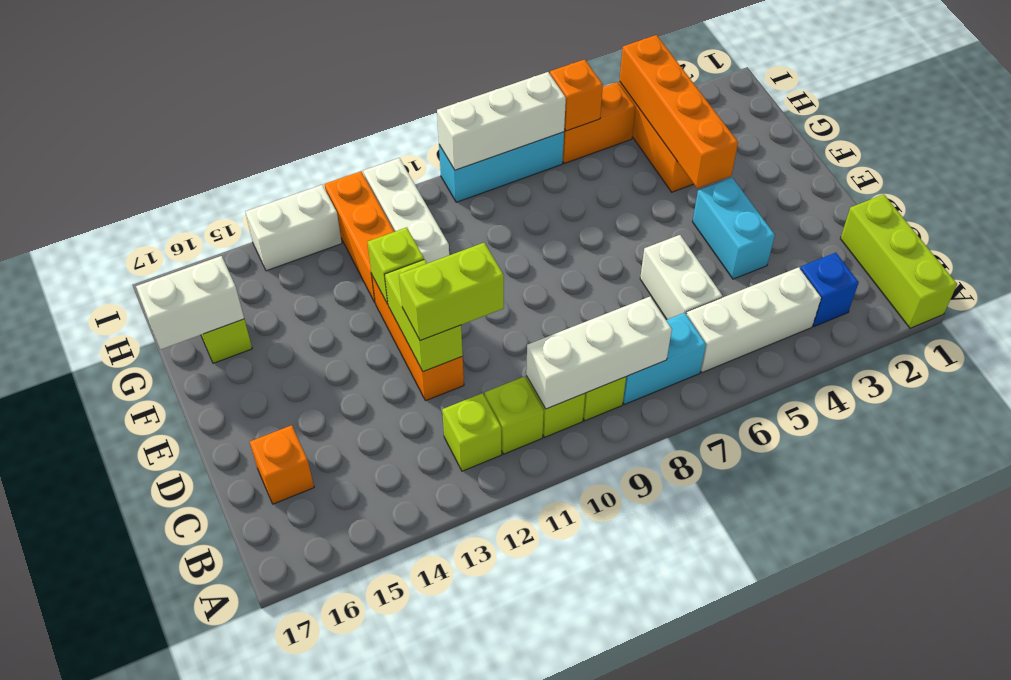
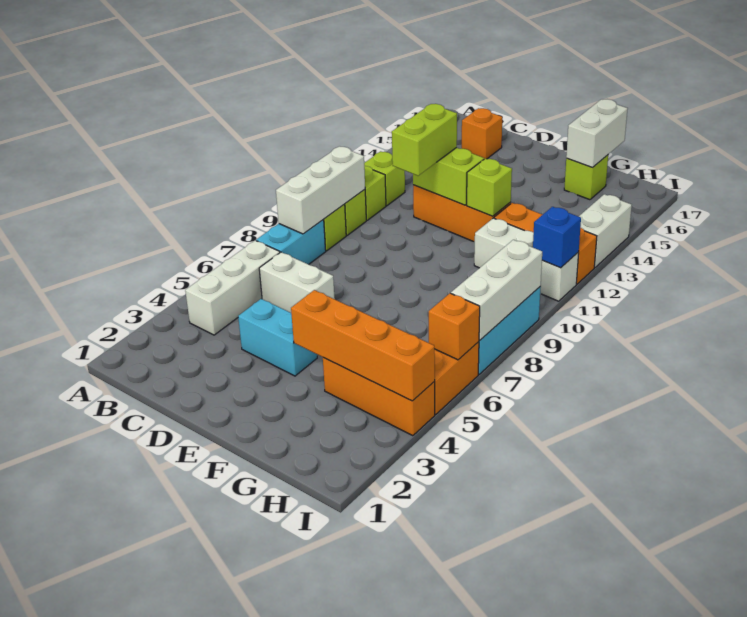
lime brick A1:C1 level 1 -> none
blue brick B3 level 1 -> blue brick I11 level 2

